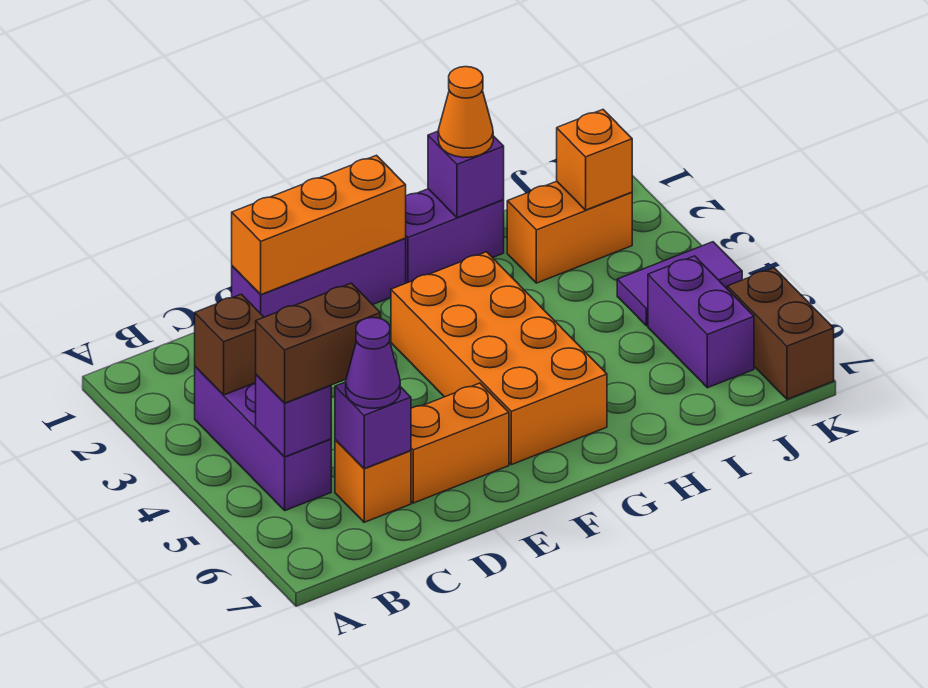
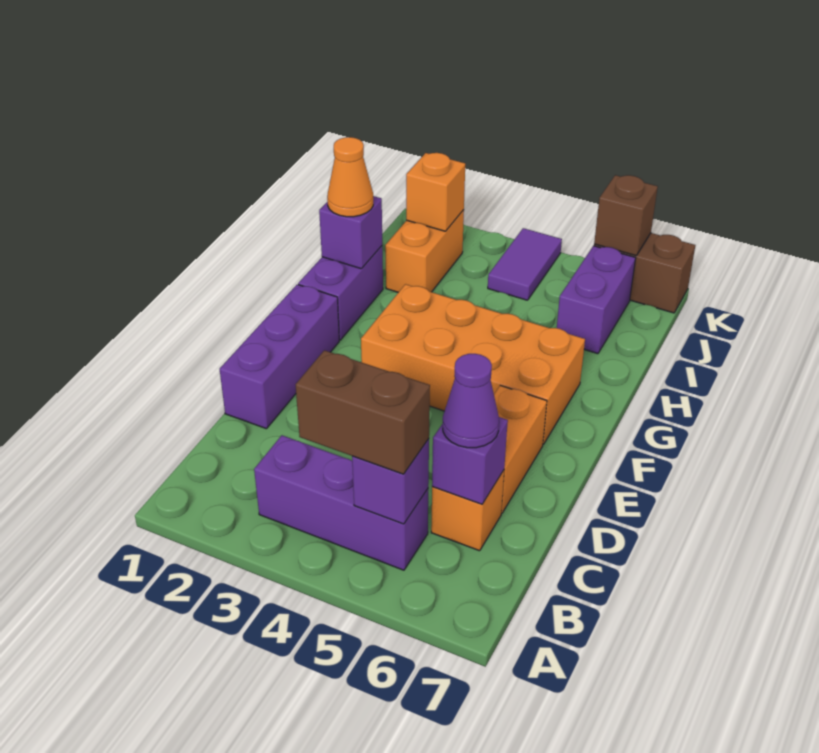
brown brick B3 level 2 -> brown brick K6 level 2
brown brick B5:C5 level 3 -> brown brick B4:B5 level 3
orange brick D1:F1 level 2 -> none
purple brick J5:J6 level 1 -> purple brick I6:J6 level 1

